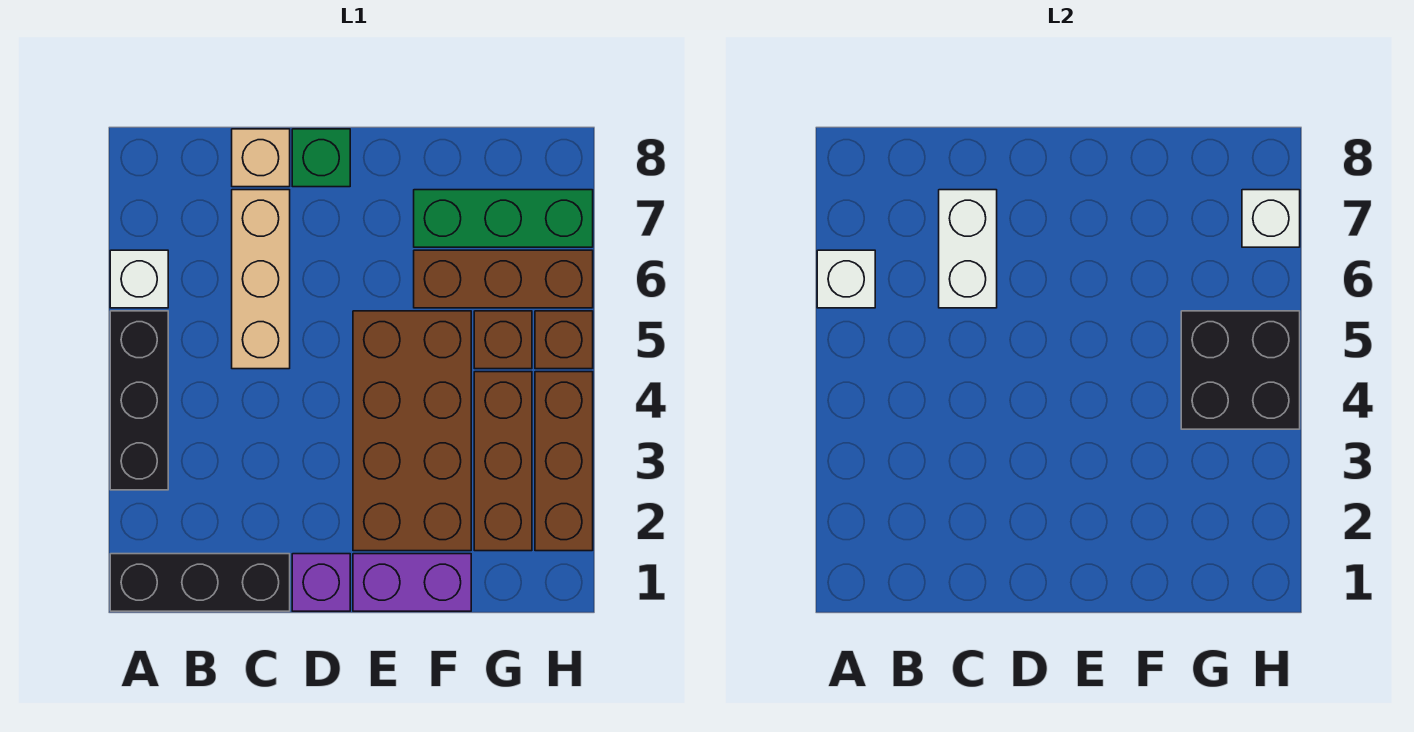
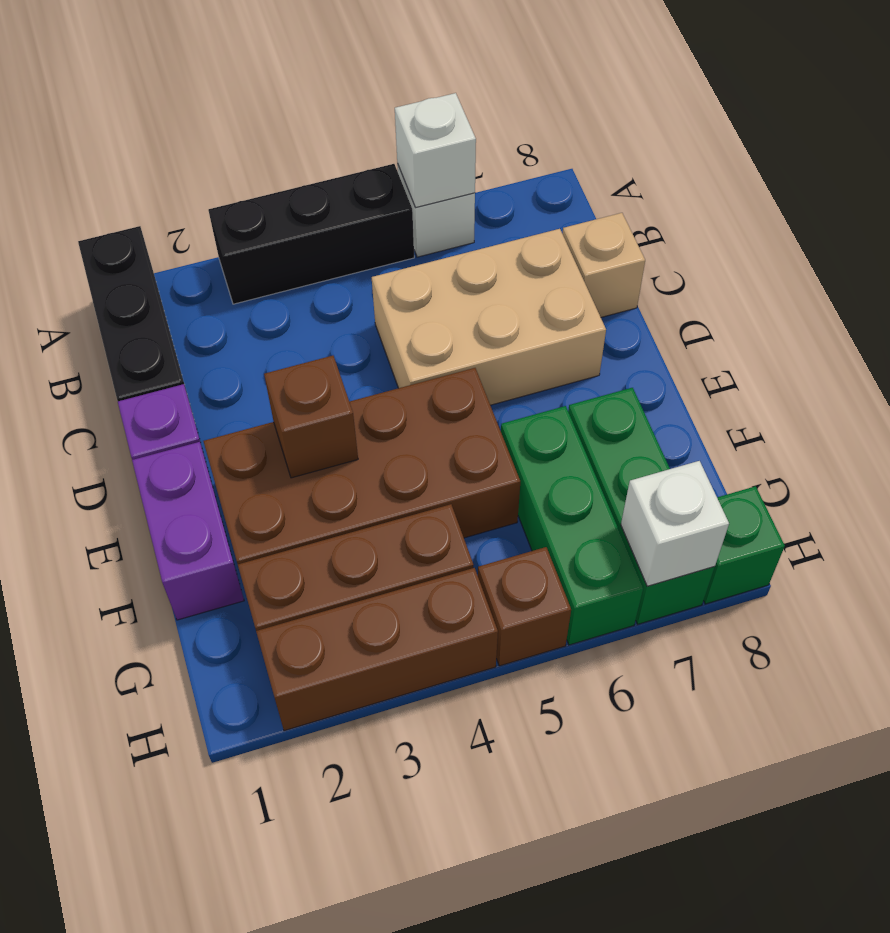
tan brick C5:C7 level 1 -> tan brick C5:D7 level 1
white brick C6:C7 level 2 -> none
green brick D8 level 1 -> green brick H8 level 1
brown brick F6:H6 level 1 -> green brick F6:H6 level 1
black brick G4:H5 level 2 -> none
brown brick G5 level 1 -> brown brick E3 level 2

